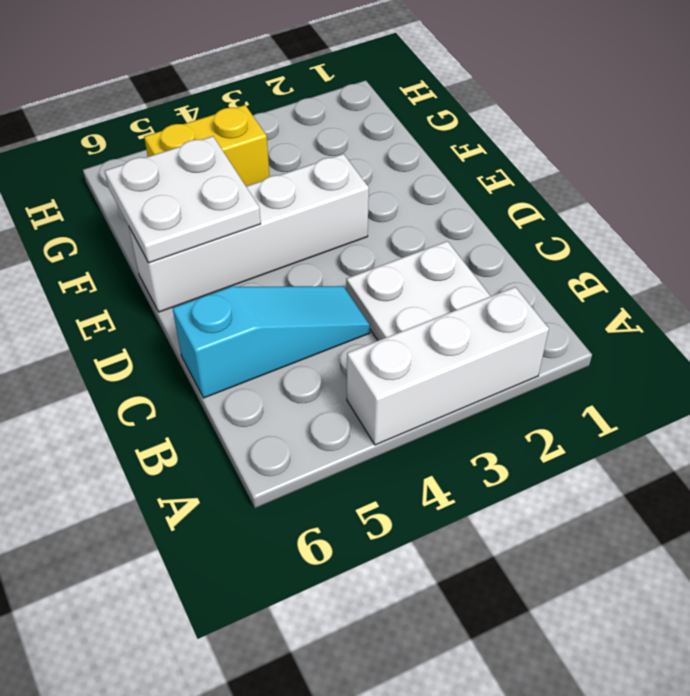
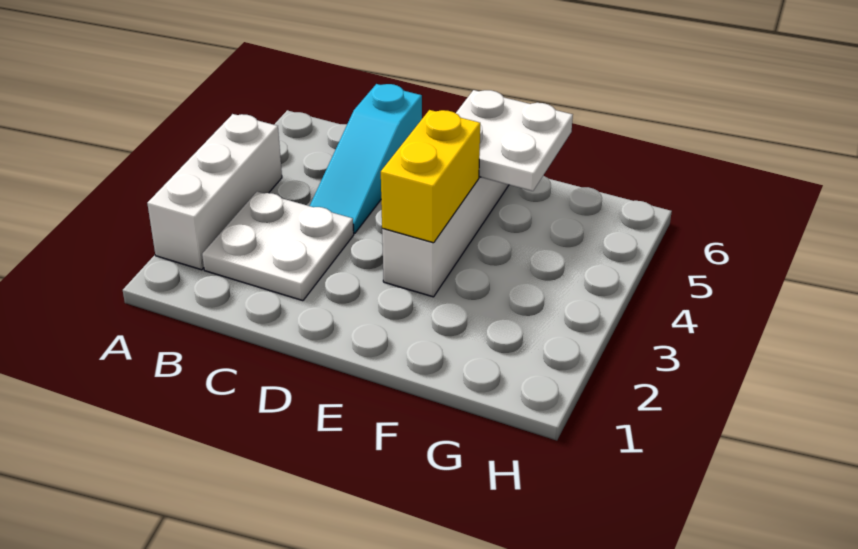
yellow brick G4:G5 level 1 -> yellow brick E3:E4 level 2

